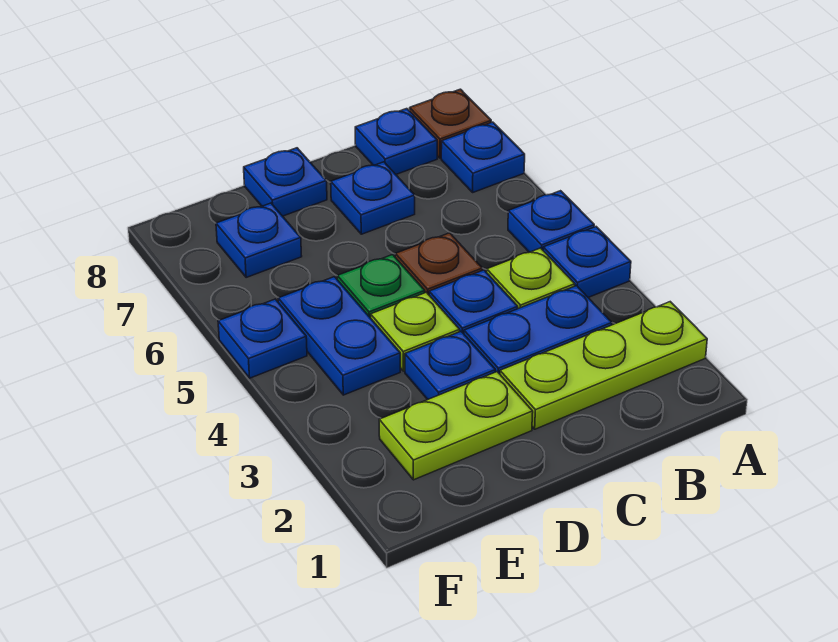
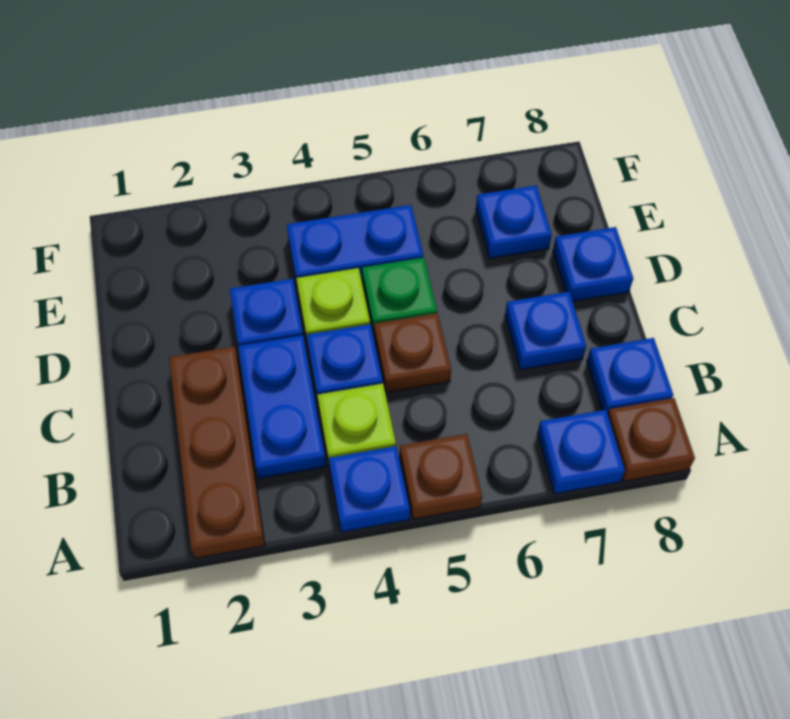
lime plate A2:C2 level 1 -> brown plate A2:C2 level 1
blue plate A5 level 1 -> brown plate A5 level 1
lime plate D2:E2 level 1 -> none
blue plate F5 level 1 -> none

